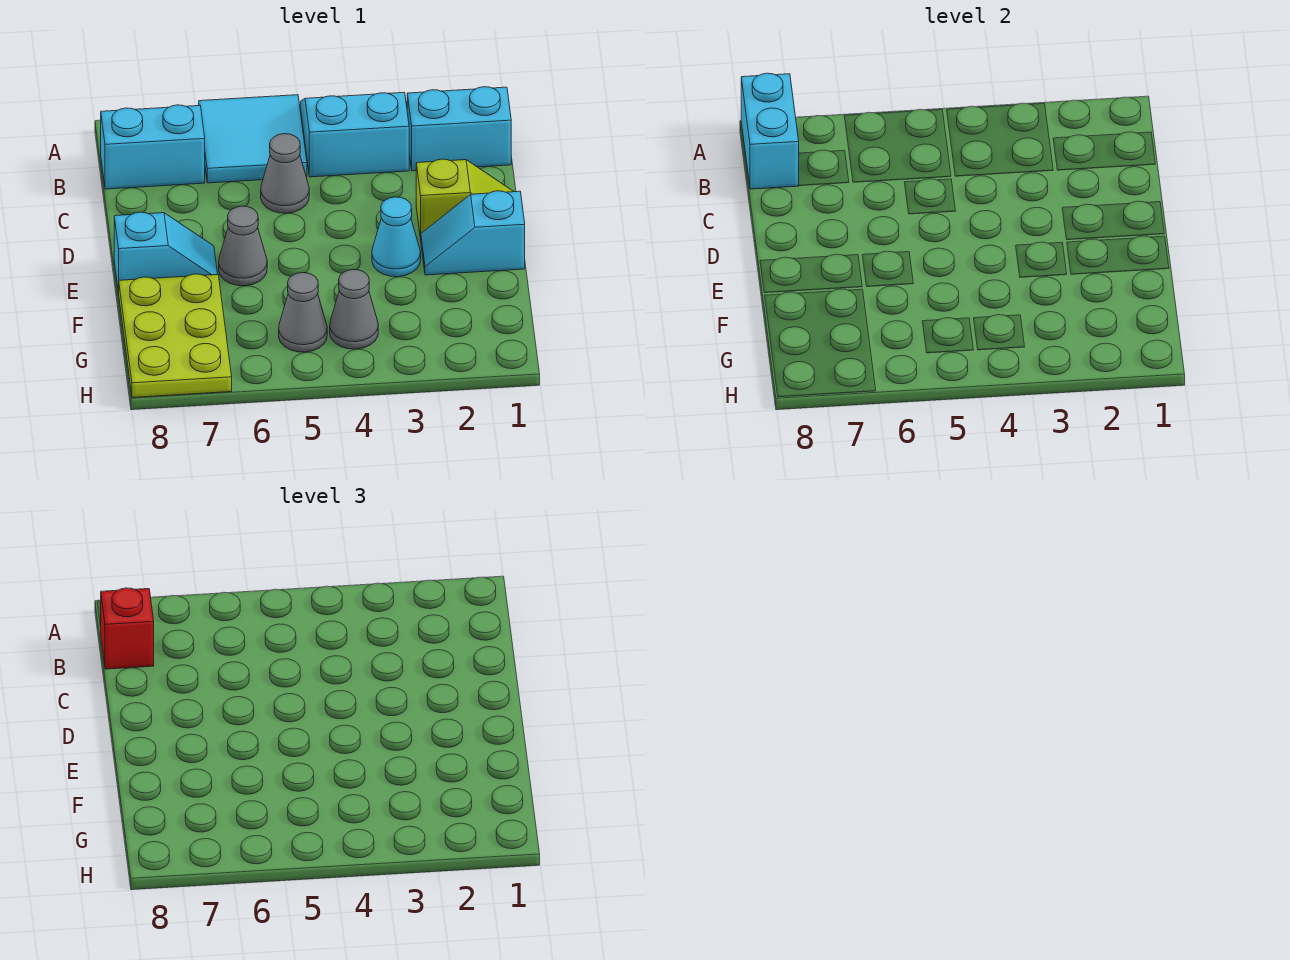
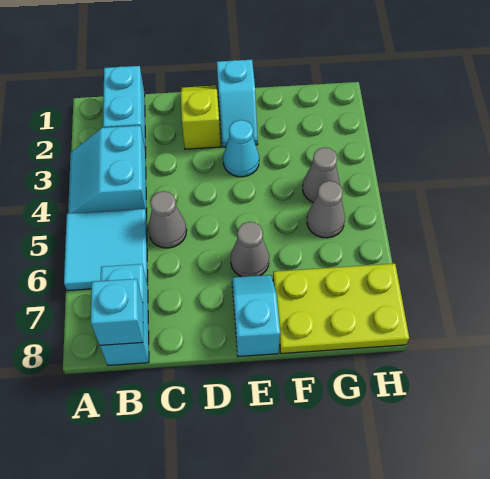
cyan brick A8:B8 level 2 -> cyan brick B8 level 2
red brick B8 level 3 -> none

